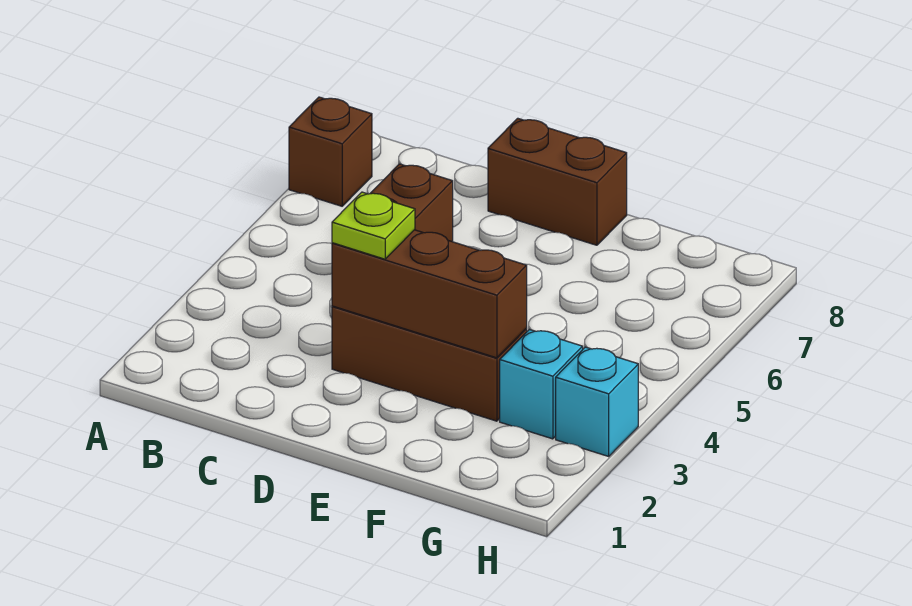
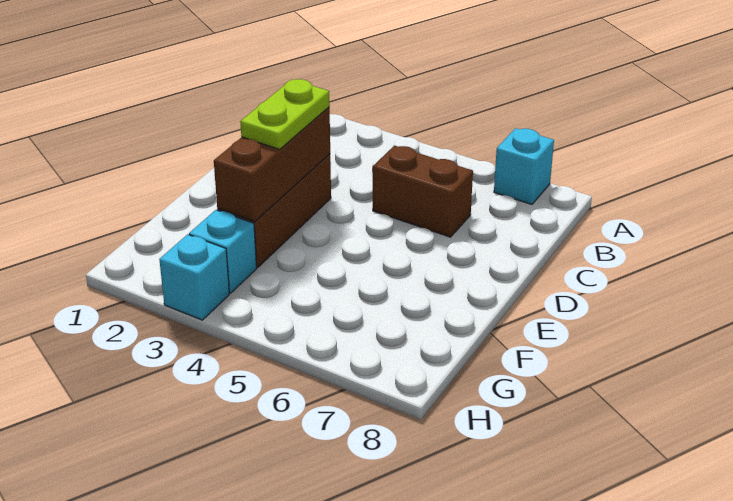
brown brick A7 level 1 -> cyan brick A7 level 1
lime plate D3 level 3 -> lime plate D3:E3 level 3
brown brick D8:E8 level 1 -> none

